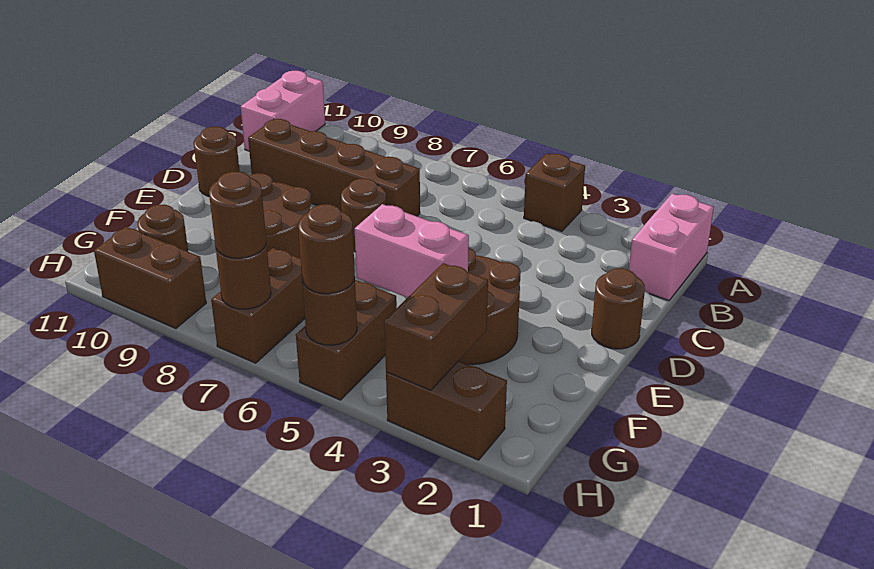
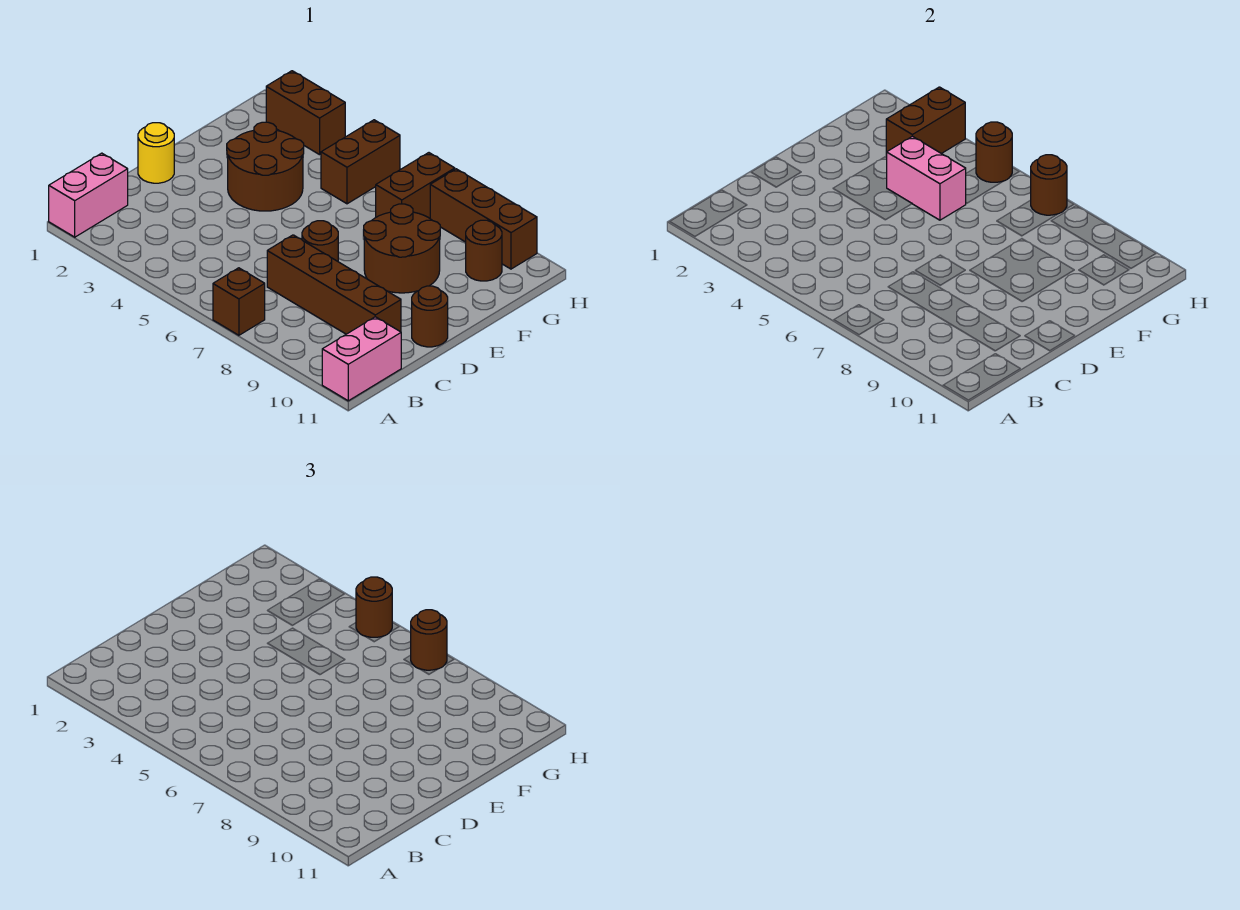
brown brick A4 level 1 -> brown brick A7 level 1
brown round brick D1 level 1 -> yellow round brick D1 level 1
brown brick H9:H10 level 1 -> brown brick H8:H10 level 1

